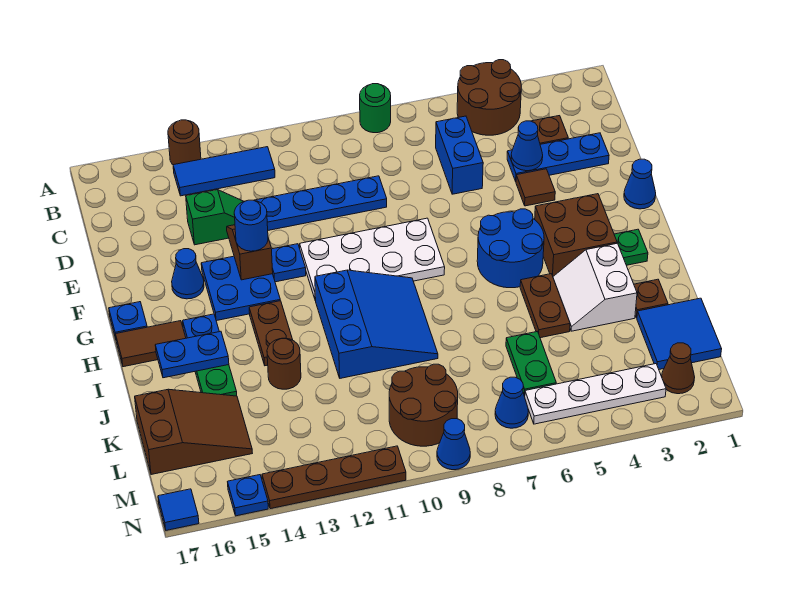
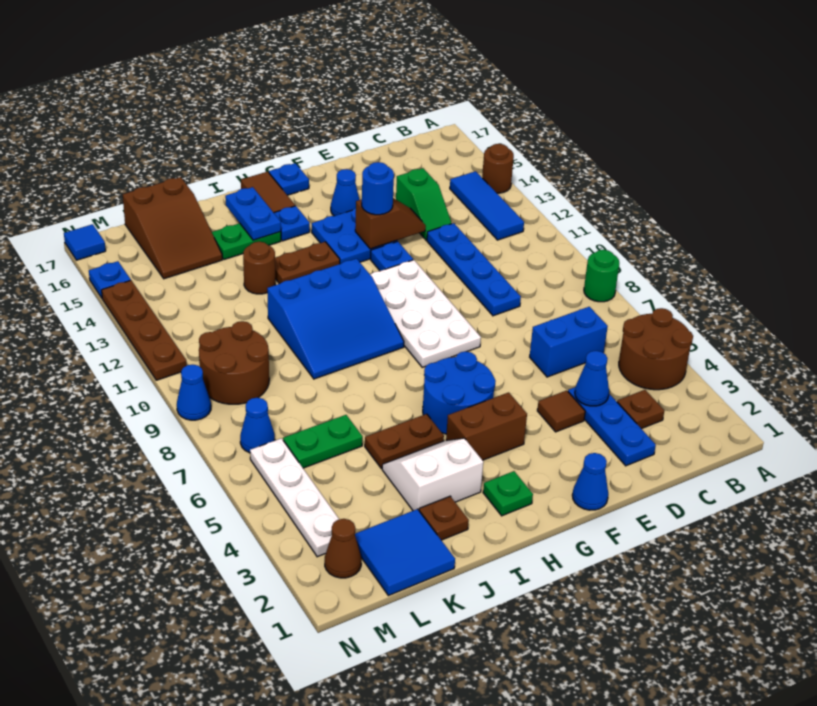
brown brick G3:H4 level 1 -> brown brick G4:H4 level 1

